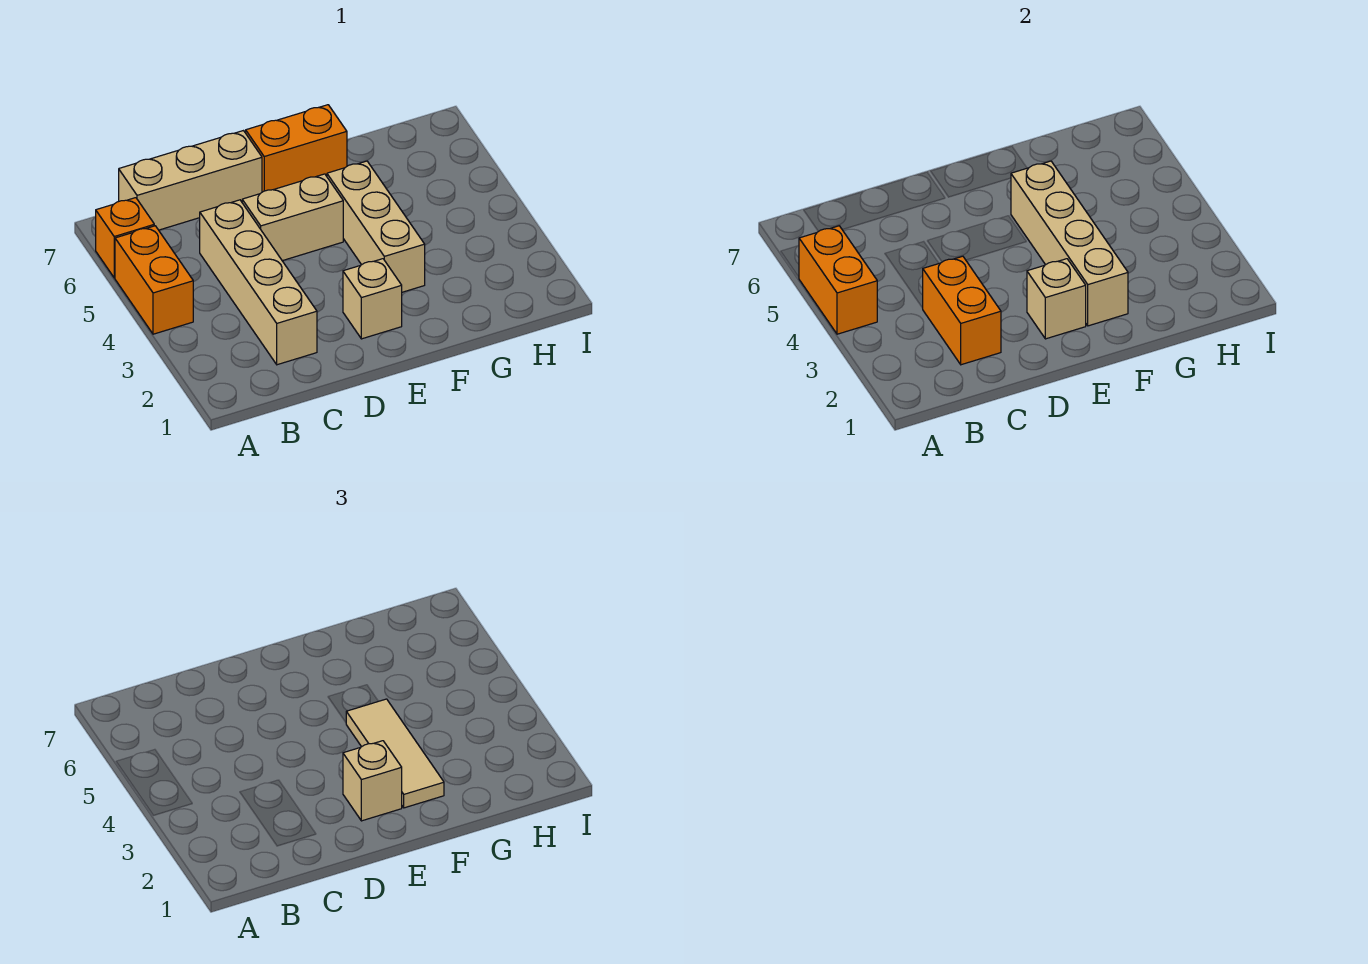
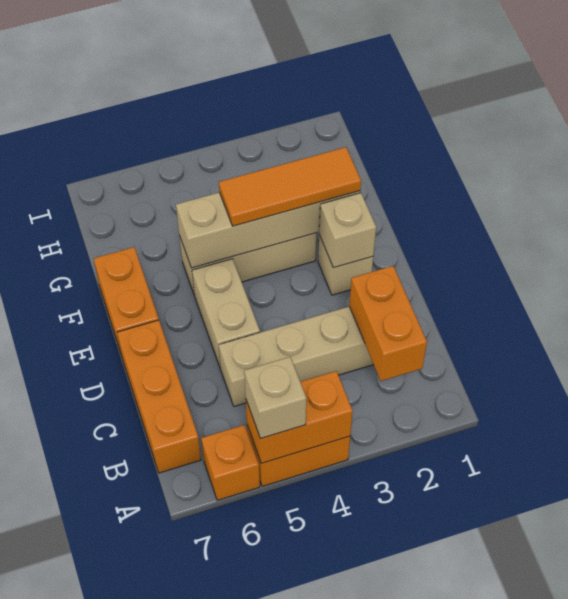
tan brick B7:D7 level 1 -> orange brick B7:D7 level 1
orange brick C2:C3 level 2 -> orange brick B2:C2 level 2
tan brick E2 level 3 -> tan brick A5 level 3
tan tile F2:F4 level 3 -> orange tile F2:F4 level 3

